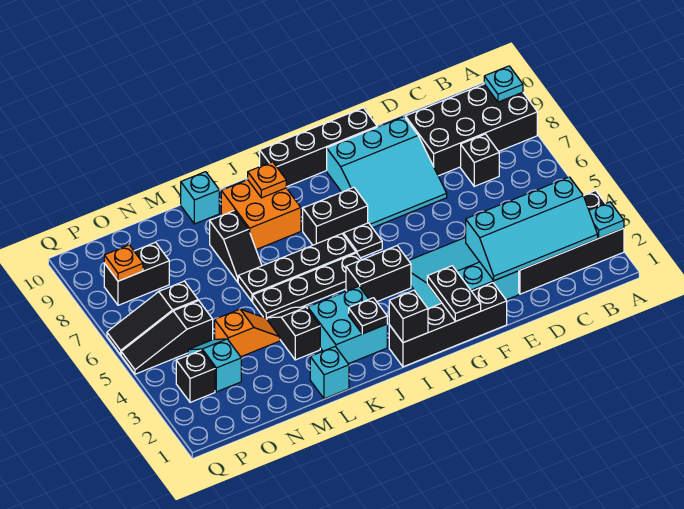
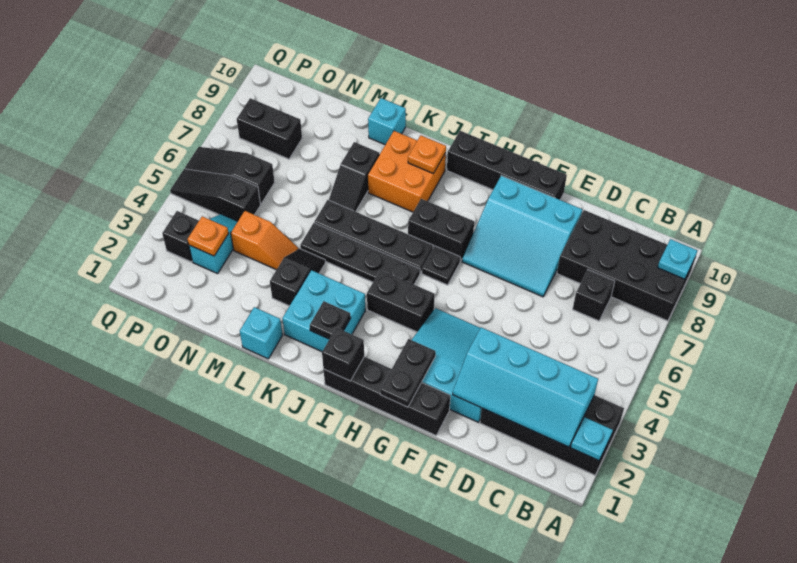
orange plate P8 level 2 -> orange plate O3 level 2

